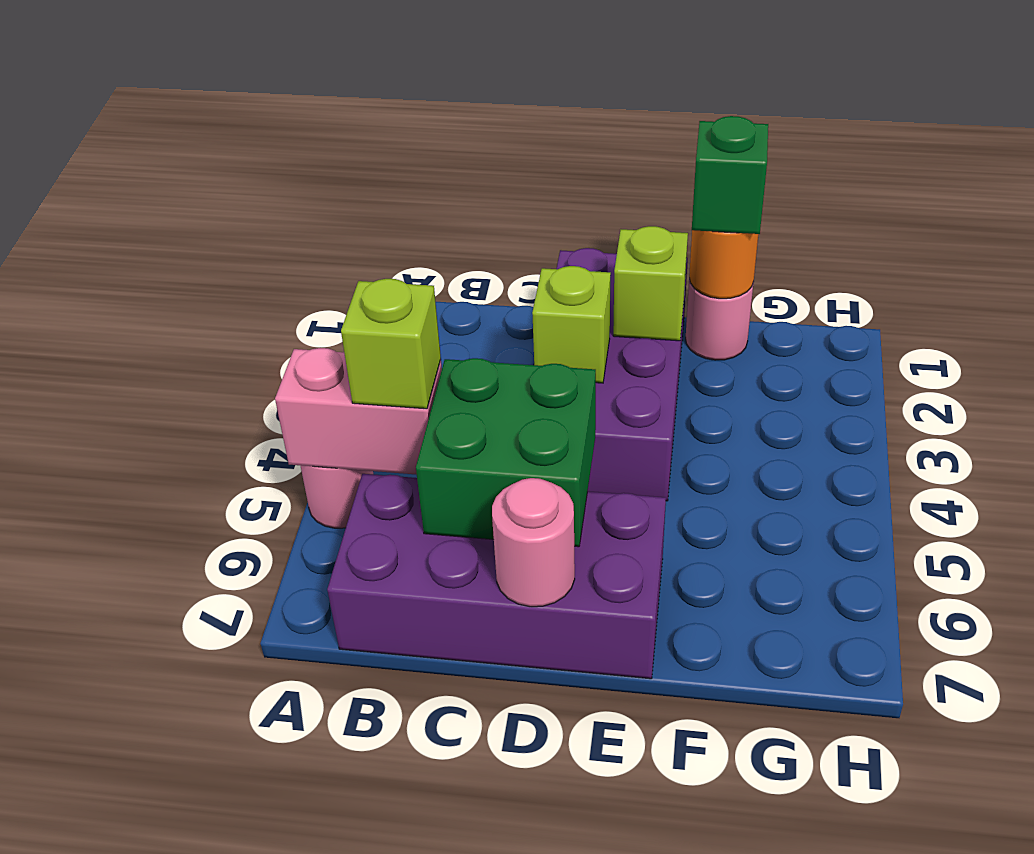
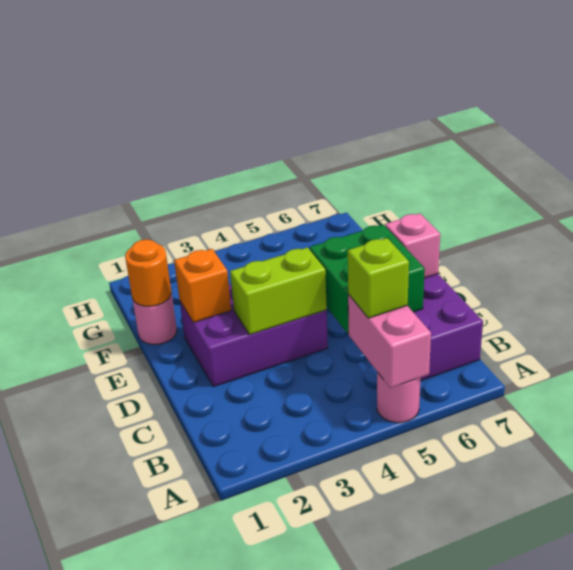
purple brick D1:E4 level 1 -> purple brick D2:E4 level 1
lime brick D3 level 2 -> lime brick D3:D4 level 2
pink round brick D7 level 2 -> pink brick D7 level 2
lime brick E2 level 2 -> orange brick E2 level 2
green brick F1 level 3 -> none

